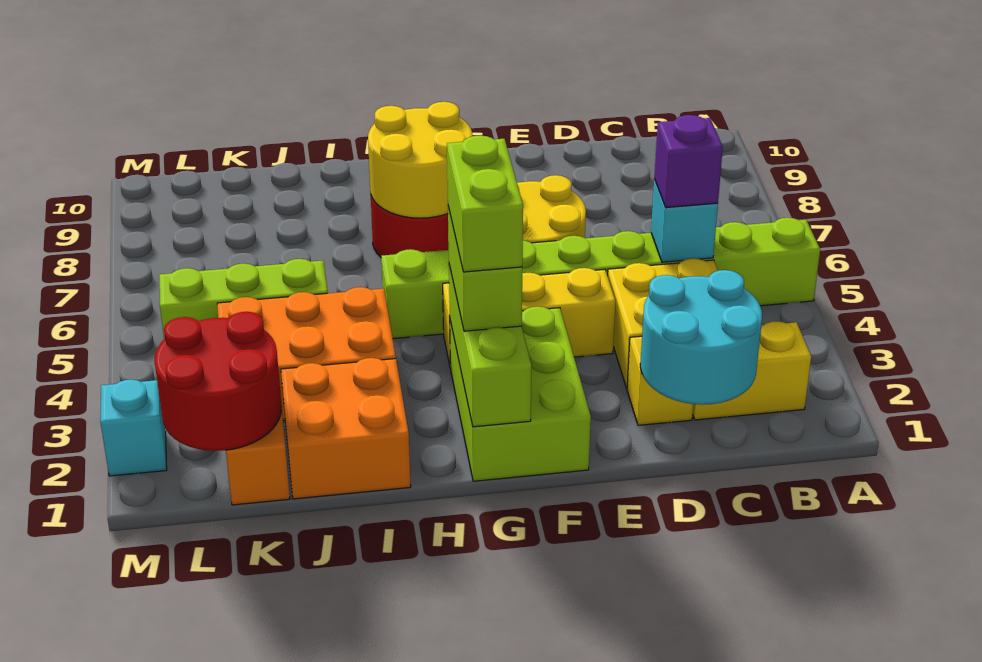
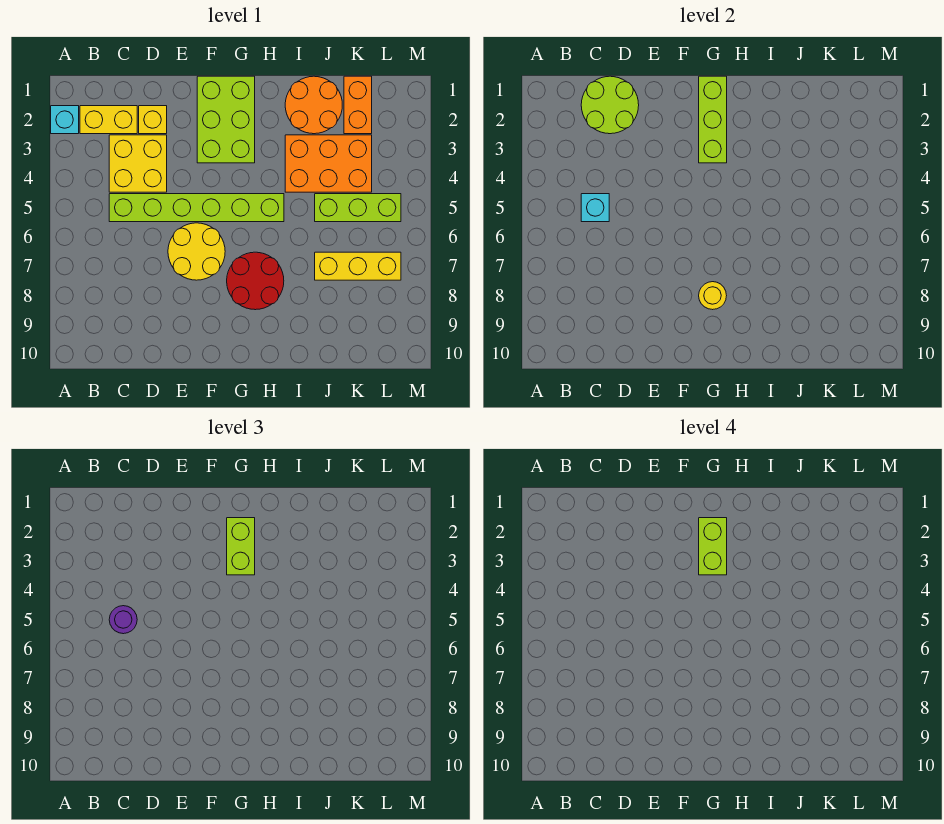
lime brick A5:H5 level 1 -> lime brick C5:H5 level 1
cyan round brick C1:D2 level 2 -> lime round brick C1:D2 level 2
purple brick C5 level 3 -> purple round brick C5 level 3
yellow brick E4:G4 level 1 -> yellow brick J7:L7 level 1
yellow round brick G7:H8 level 2 -> yellow round brick G8 level 2
orange brick I1:J2 level 1 -> orange round brick I1:J2 level 1
red round brick K1:L2 level 2 -> none
cyan brick M2 level 1 -> cyan brick A2 level 1

